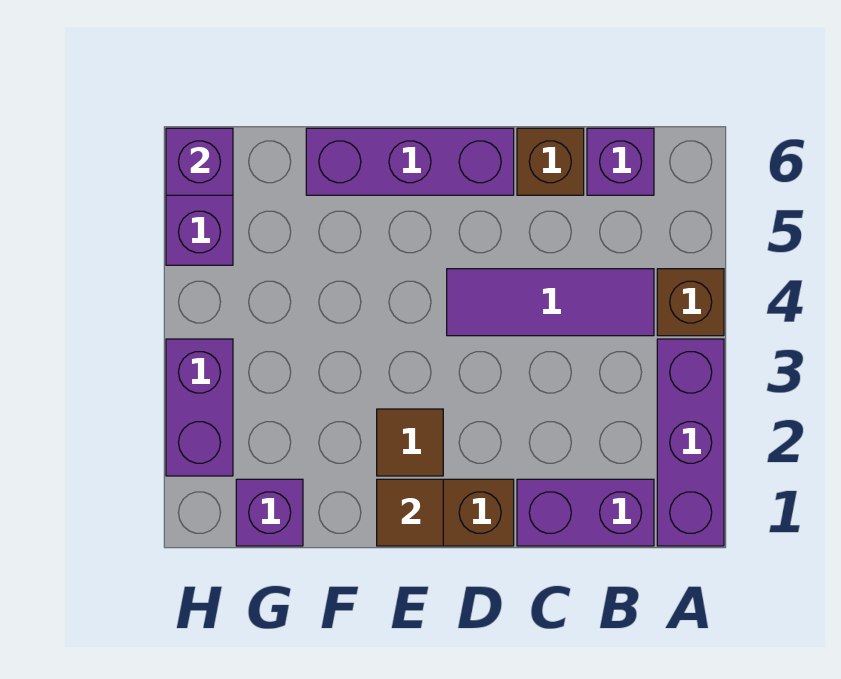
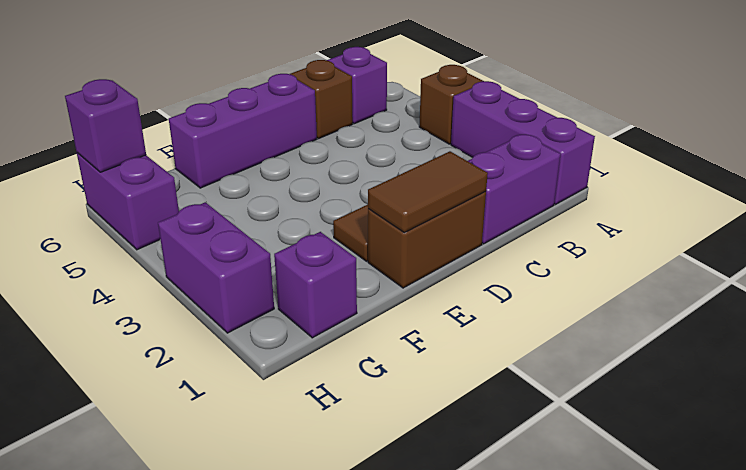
purple tile B4:D4 level 1 -> none
brown tile E1 level 2 -> brown tile D1:E1 level 2

